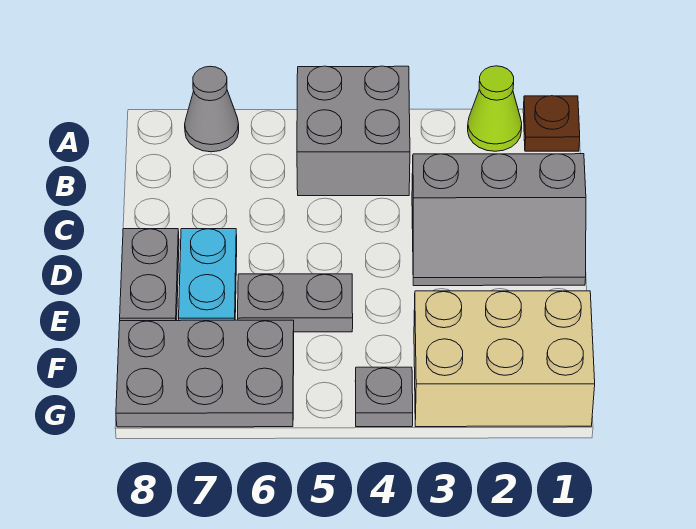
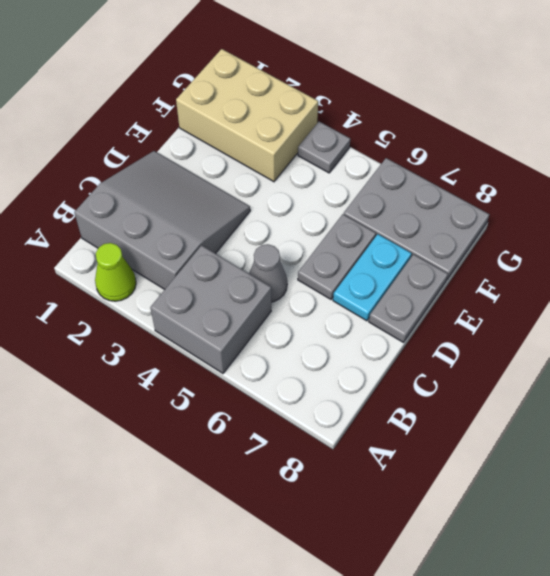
brown plate A1 level 1 -> none
grey cone A7 level 1 -> grey cone C5 level 1
grey slope C1:D3 level 1 top C -> grey slope B1:D3 level 1 top B
grey plate E5:E6 level 1 -> grey plate D6:E6 level 1

